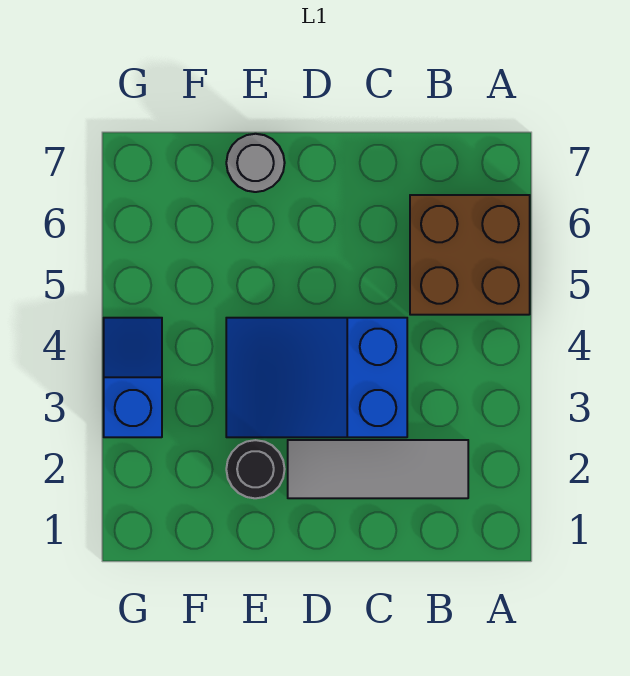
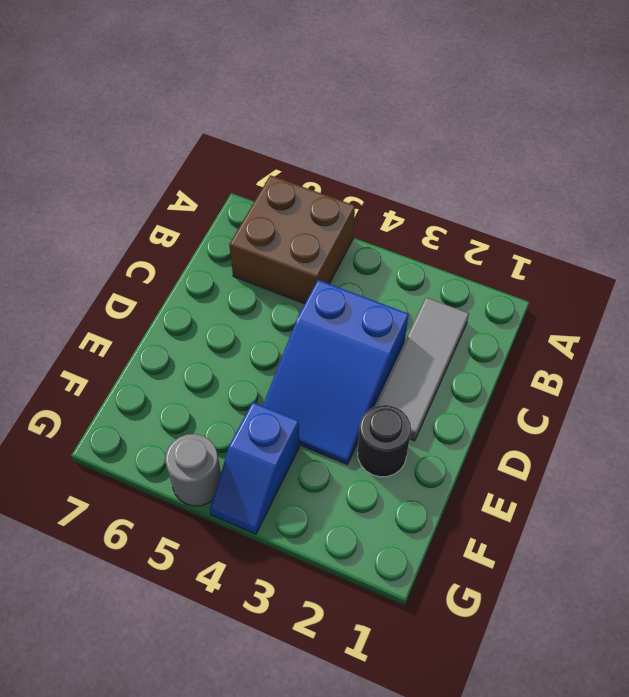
grey round brick E7 level 1 -> grey round brick G5 level 1
blue slope G3:G4 level 1 top 3 -> blue slope F4:G4 level 1 top F

